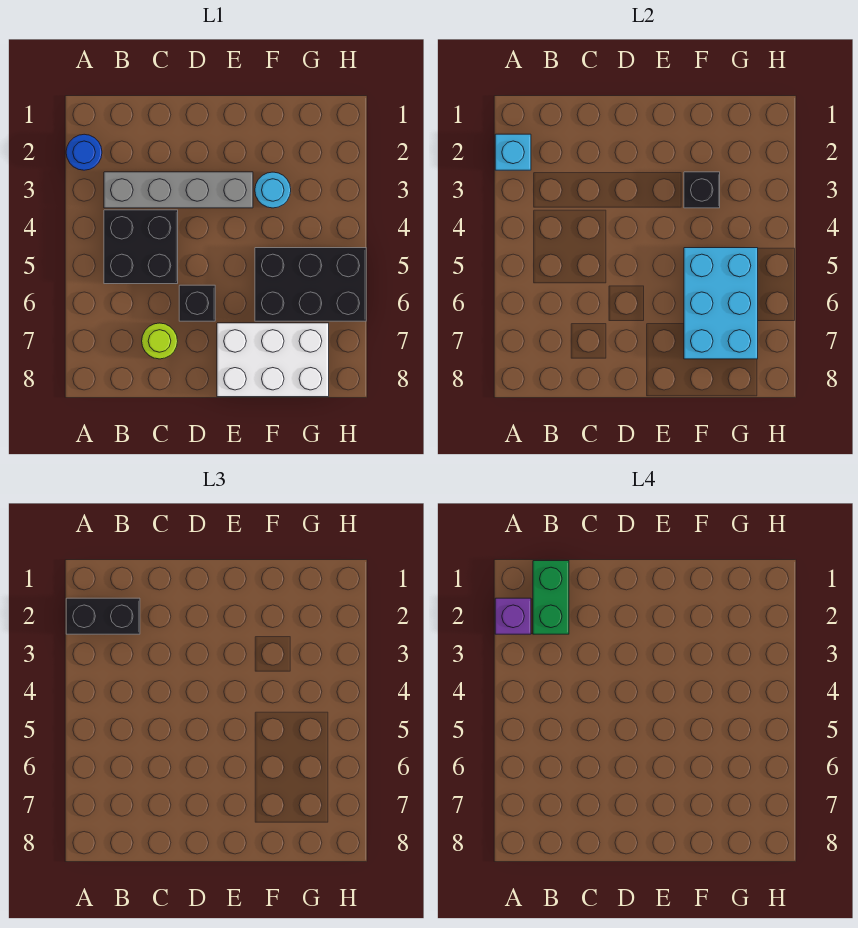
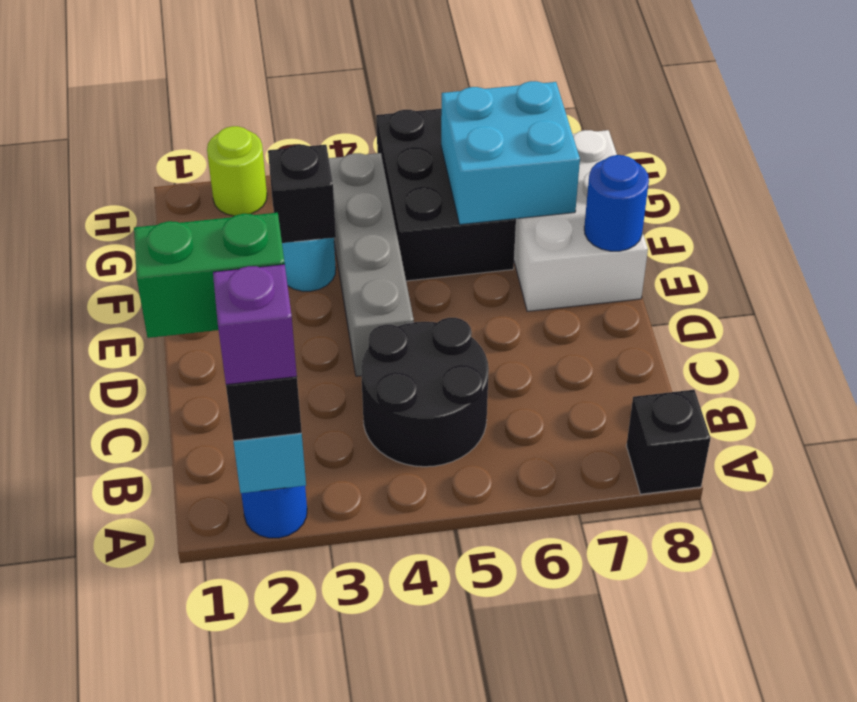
grey brick B3:E3 level 1 -> grey brick D4:G4 level 1
black brick B4:C5 level 1 -> black round brick B4:C5 level 1
lime round brick C7 level 1 -> lime round brick H2 level 1
black brick D6 level 1 -> black brick A8 level 1
none -> blue round brick E8 level 2
cyan brick F5:G7 level 2 -> cyan brick F6:G7 level 2

